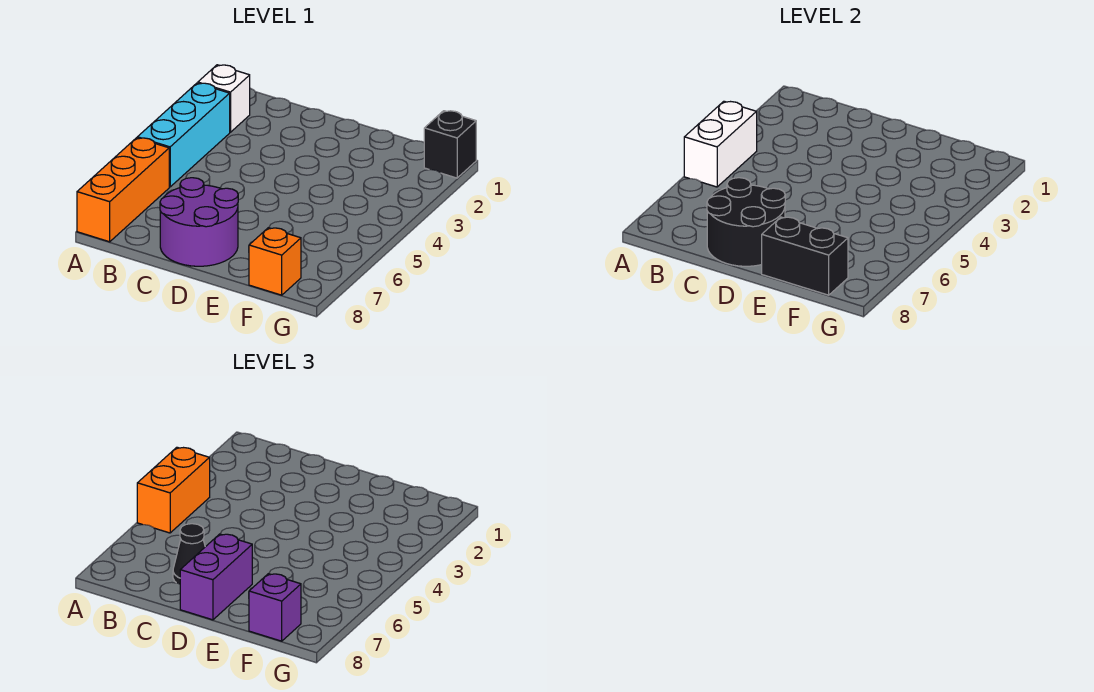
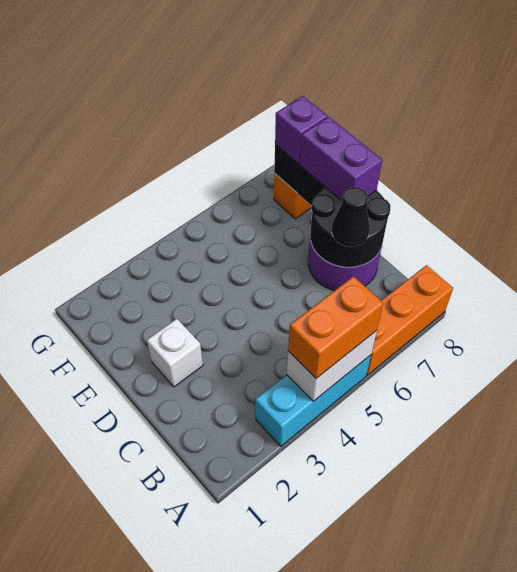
white brick A2 level 1 -> white brick D2 level 1
purple brick D7:D8 level 3 -> purple brick D8:E8 level 3
black brick G1 level 1 -> none

